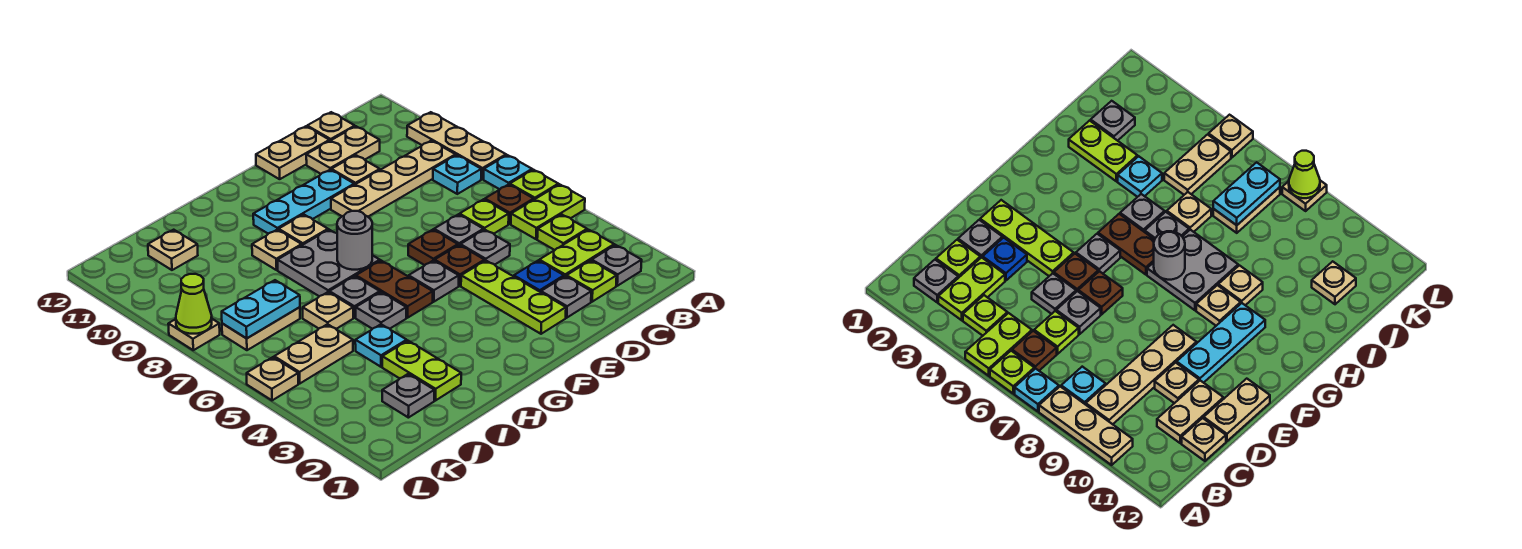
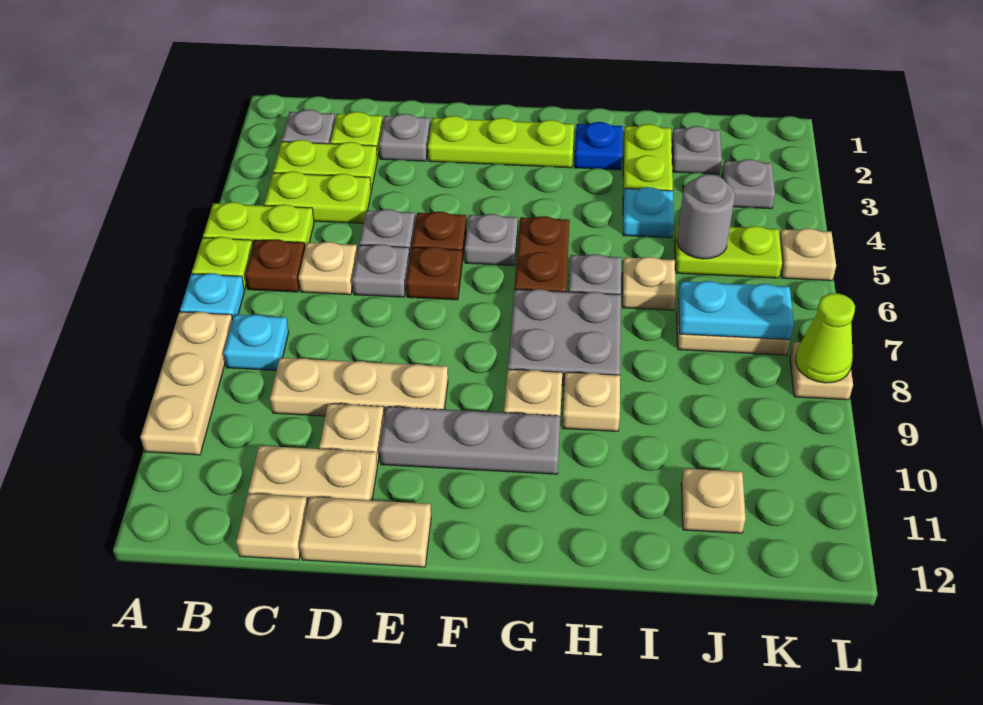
lime plate B4 level 1 -> lime plate B4:C4 level 1
tan plate B9:E9 level 1 -> tan plate C9:E9 level 1
lime plate C6 level 1 -> tan plate C6 level 1
blue plate D3 level 1 -> blue plate H2 level 1
lime plate E2:E4 level 1 -> lime plate E2:G2 level 1
cyan plate E10:G10 level 1 -> grey plate E10:G10 level 1
grey round brick G7 level 2 -> grey round brick J5 level 2
grey plate H5 level 1 -> grey plate K3 level 1
tan plate J5:K5 level 1 -> lime plate J5:K5 level 1

